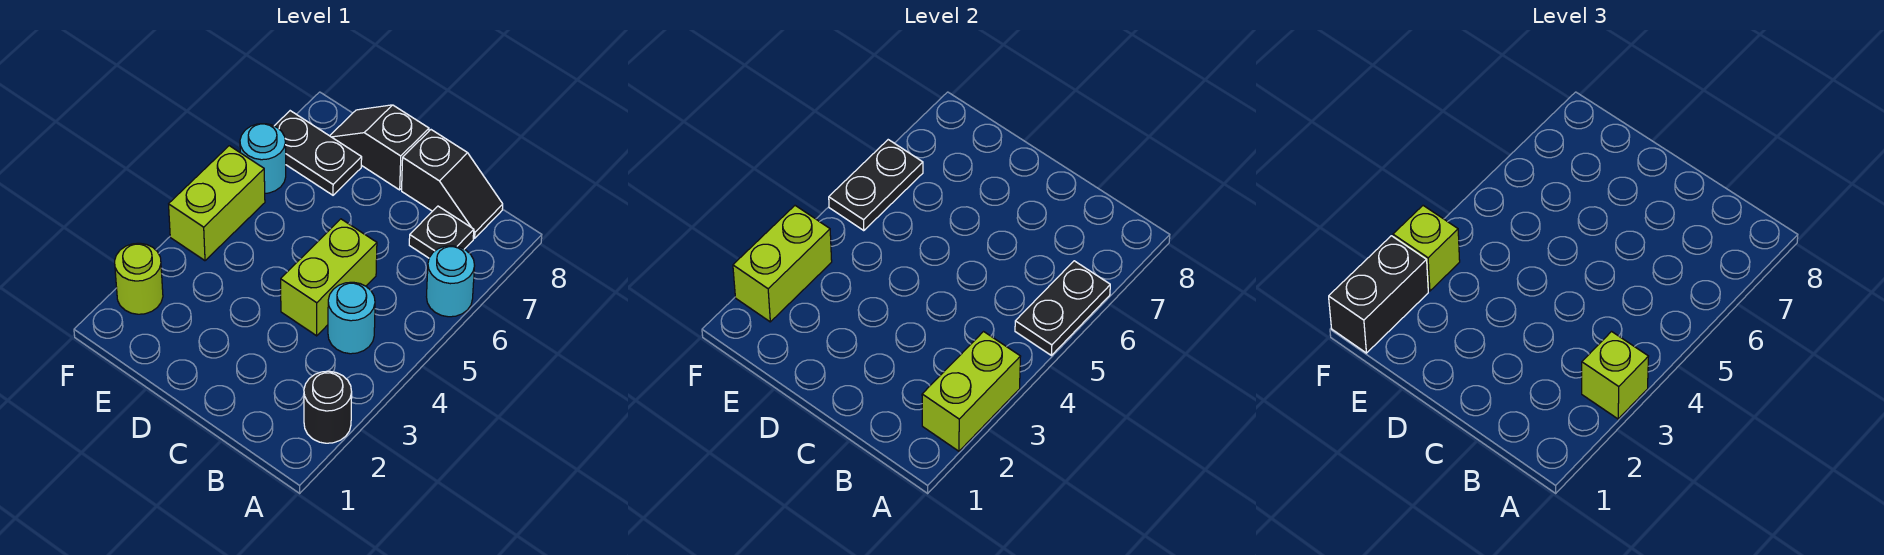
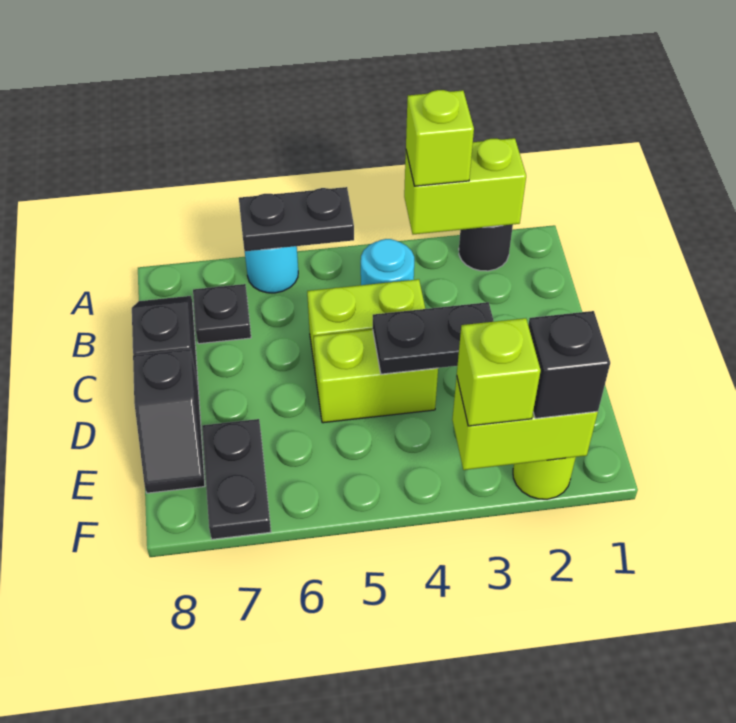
black brick F1:F2 level 3 -> black brick F2 level 3
lime brick F4:F5 level 1 -> lime brick D4:D5 level 1
black plate F5:F6 level 2 -> black plate D3:D4 level 2
cyan round brick F6 level 1 -> none

